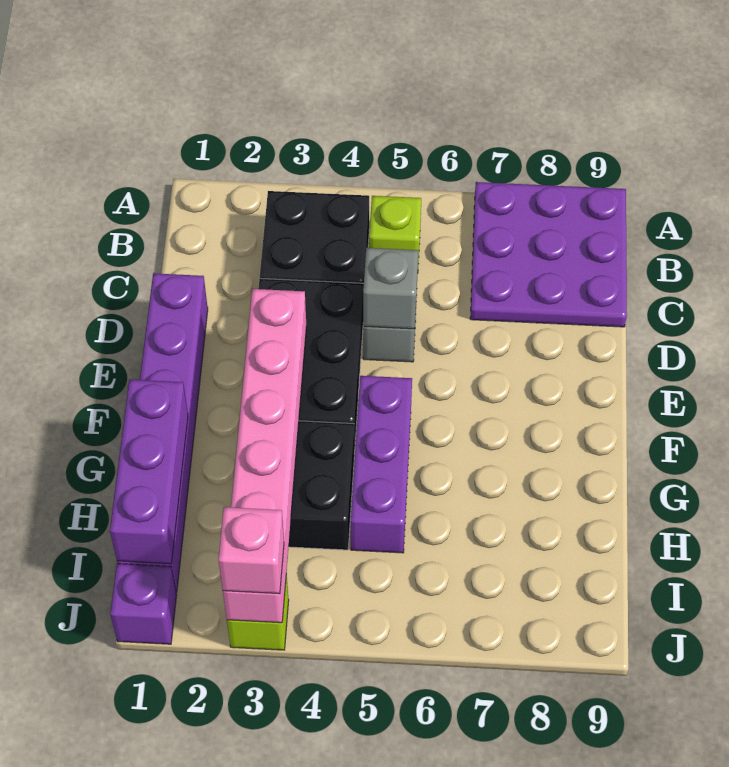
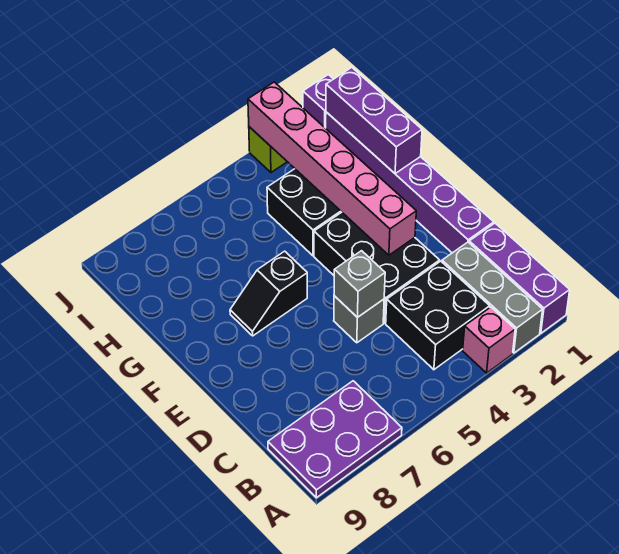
none -> grey brick A2:C2 level 1
purple plate A7:C9 level 1 -> purple plate A7:B9 level 1
lime brick B5 level 1 -> none
purple brick F5:H5 level 1 -> purple brick A1:C1 level 1
none -> black slope F6:F7 level 1 top 6
pink brick J3 level 3 -> pink brick A3 level 1

